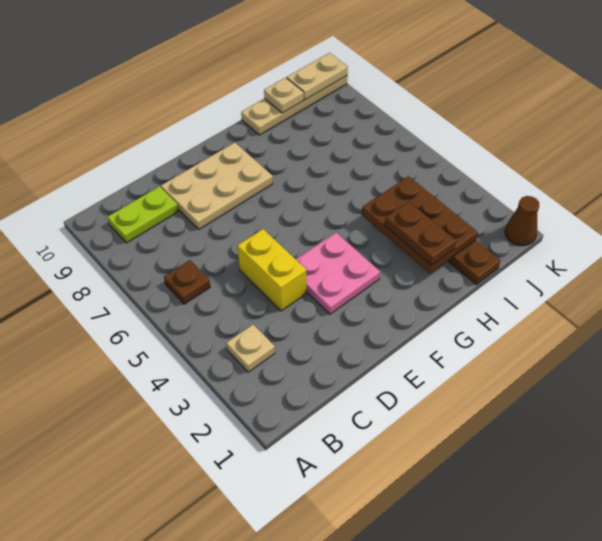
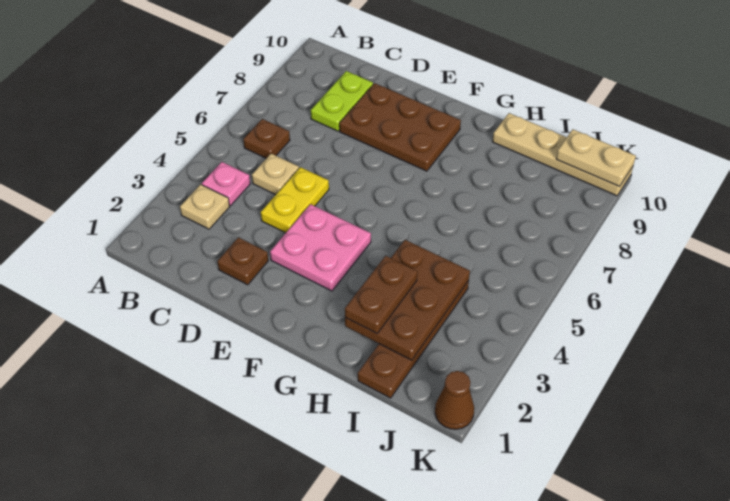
none -> pink plate B4 level 1
lime plate B9:C9 level 1 -> lime plate C8:C9 level 1
none -> brown plate D2 level 1
yellow brick D4:D5 level 1 -> yellow plate D4:D5 level 1
tan plate D8:F9 level 1 -> brown plate D8:F9 level 1
tan plate I10 level 2 -> tan plate C5 level 1

